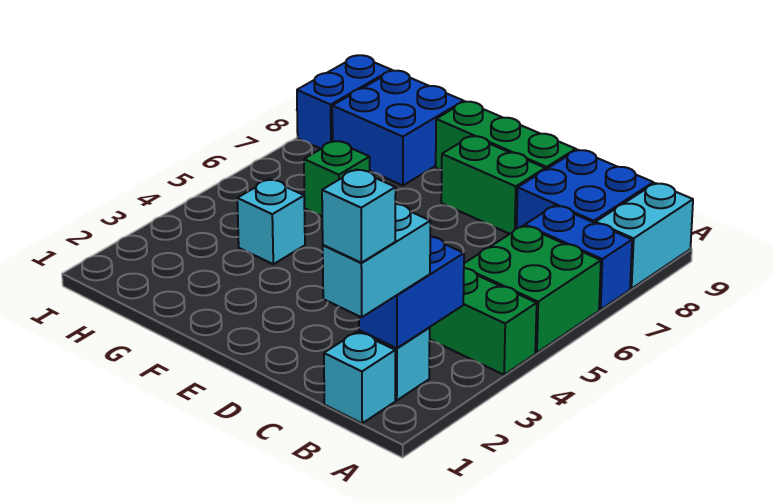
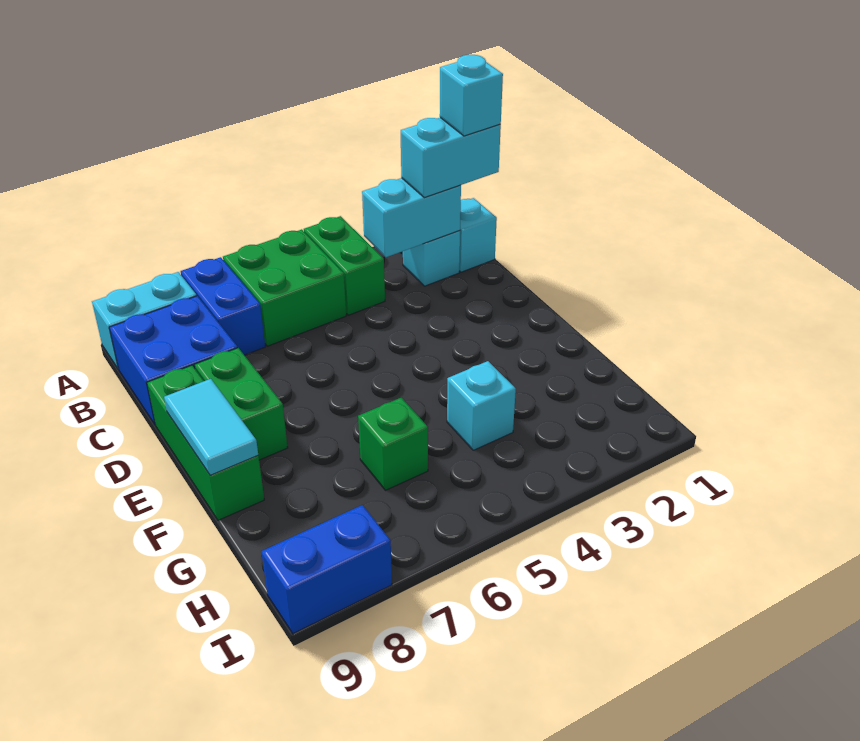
blue brick B2:B3 level 2 -> cyan brick B2:B3 level 2
none -> cyan tile E9:F9 level 2
blue brick G8:H9 level 1 -> none

